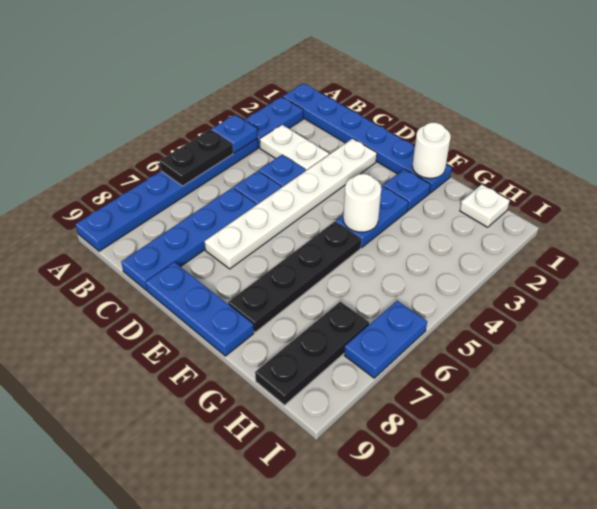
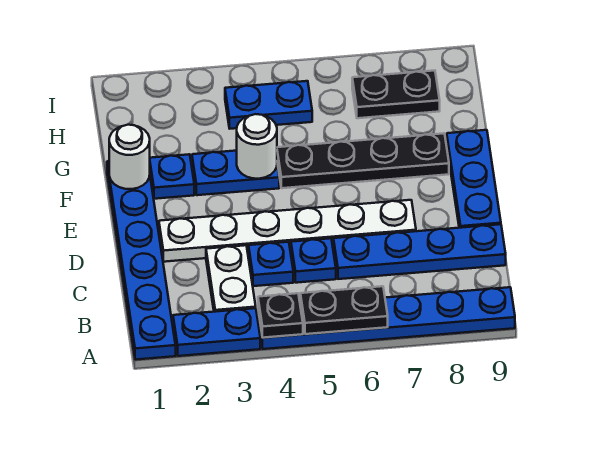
blue plate A4 level 2 -> black plate A4 level 2
white plate H1 level 1 -> none
black plate H7:H9 level 1 -> black plate H7:H8 level 1
blue plate I6:I7 level 1 -> blue plate H4:H5 level 1

